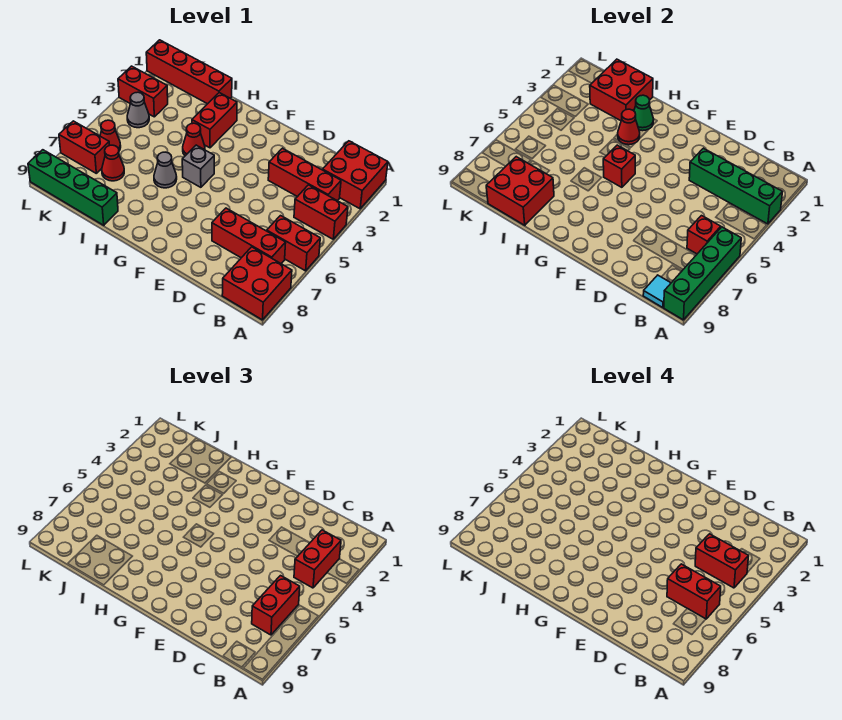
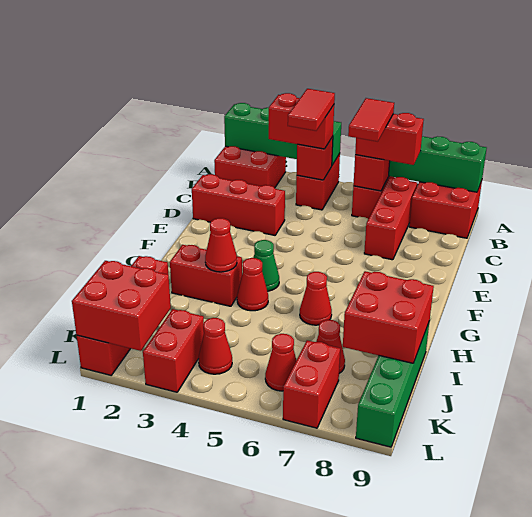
green brick A3:D3 level 2 -> green brick A1:A4 level 2
red brick B3:D3 level 1 -> red brick D1:D3 level 1
red brick B4:C4 level 4 -> red tile B4:C4 level 4
red brick B6:C6 level 4 -> red tile B6:C6 level 4
cyan tile B9 level 2 -> none
grey brick G5 level 1 -> none
red brick G5 level 2 -> red brick B4 level 2
green cone H2 level 2 -> green cone G4 level 1
grey cone H6 level 1 -> red cone H6 level 1
red brick I1:J2 level 2 -> red brick K1:L2 level 2
grey cone K4 level 1 -> red cone K4 level 1

